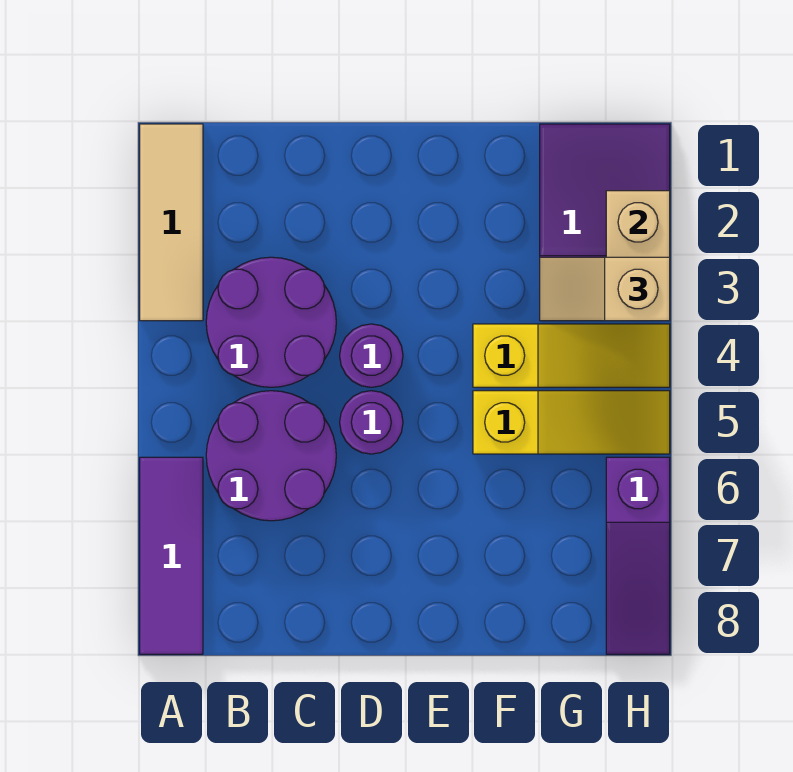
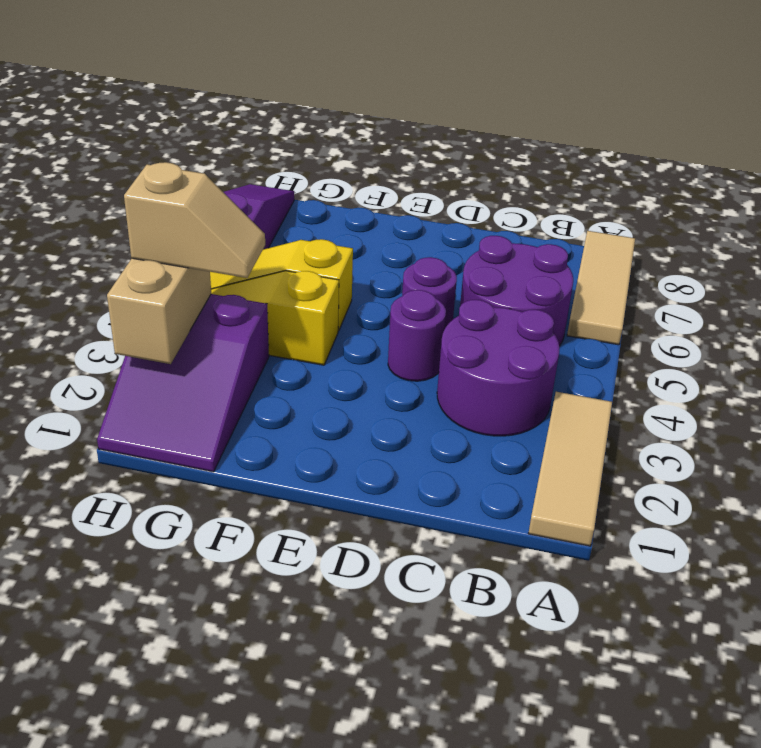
purple tile A6:A8 level 1 -> tan tile A6:A8 level 1

